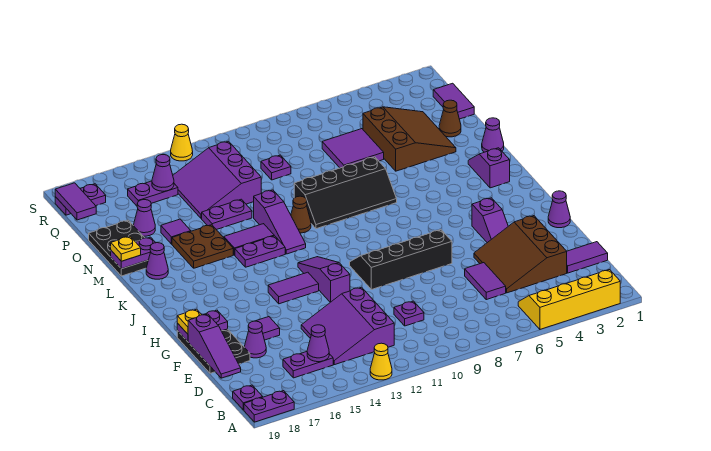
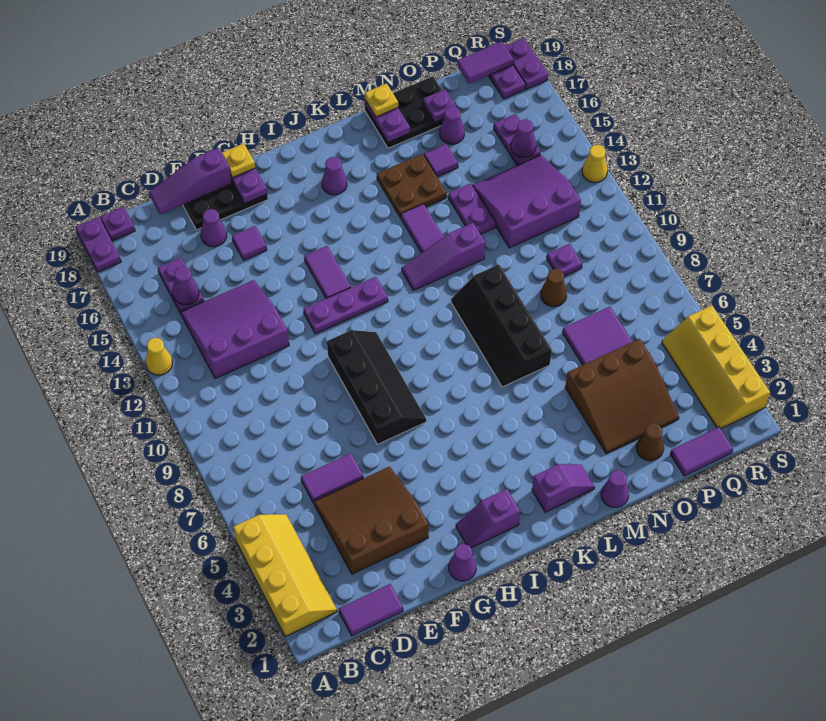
purple tile D1:D2 level 1 -> purple tile C1:D1 level 1
purple plate D10 level 1 -> purple plate O18 level 2
purple slope G4:H4 level 1 top H -> purple slope H2:I2 level 1 top I
purple slope G12:I12 level 1 top G -> purple plate G12:I12 level 1
purple plate K13:K14 level 1 -> purple plate S18:S19 level 1
brown cone L11 level 1 -> brown cone O9 level 1
purple cone L18 level 1 -> purple cone J17 level 1
none -> yellow slope R2:S5 level 1 top S

